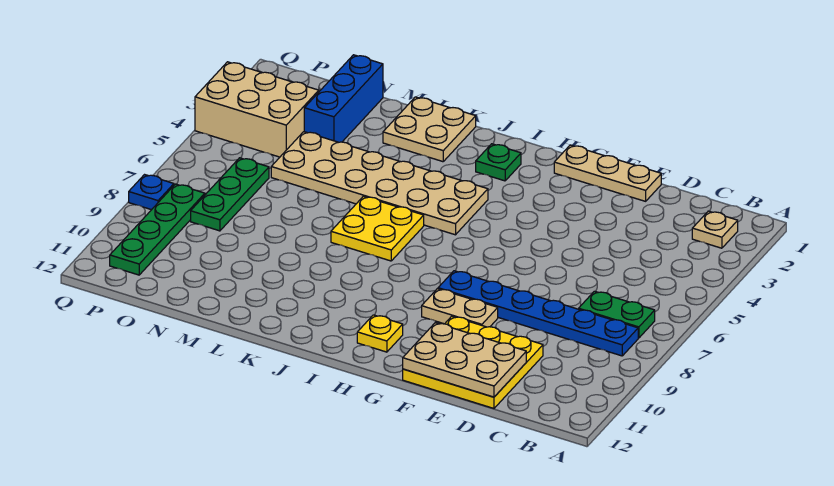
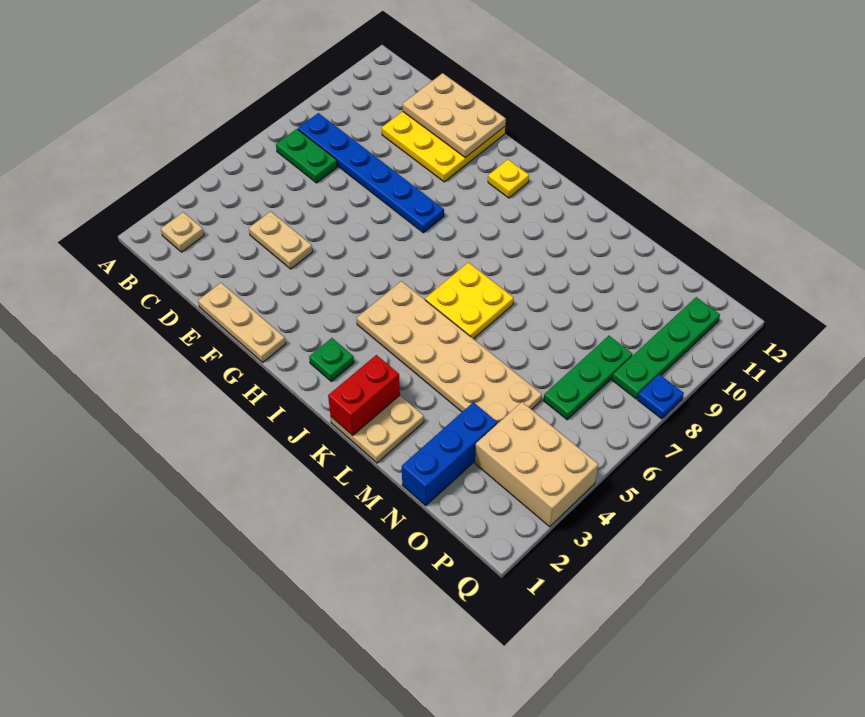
tan plate F9:G9 level 1 -> tan plate D4:E4 level 1
none -> red brick K1:K2 level 2

